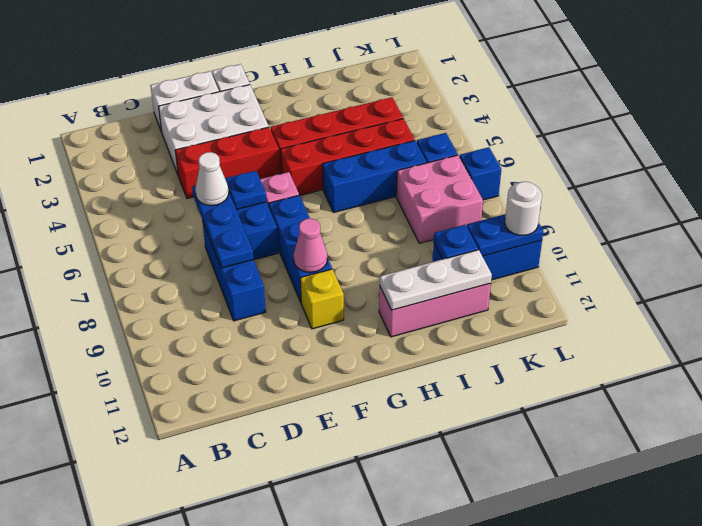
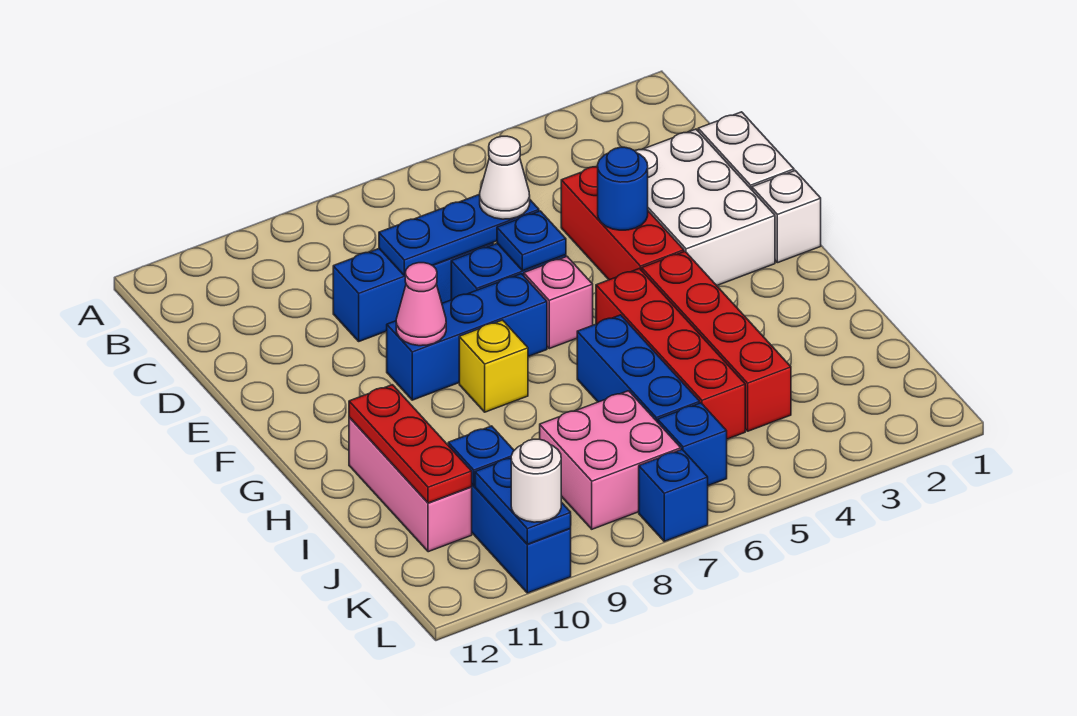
none -> blue round brick E4 level 2
yellow brick F10 level 1 -> yellow brick G8 level 1
white plate H11:J11 level 2 -> red plate H11:J11 level 2

